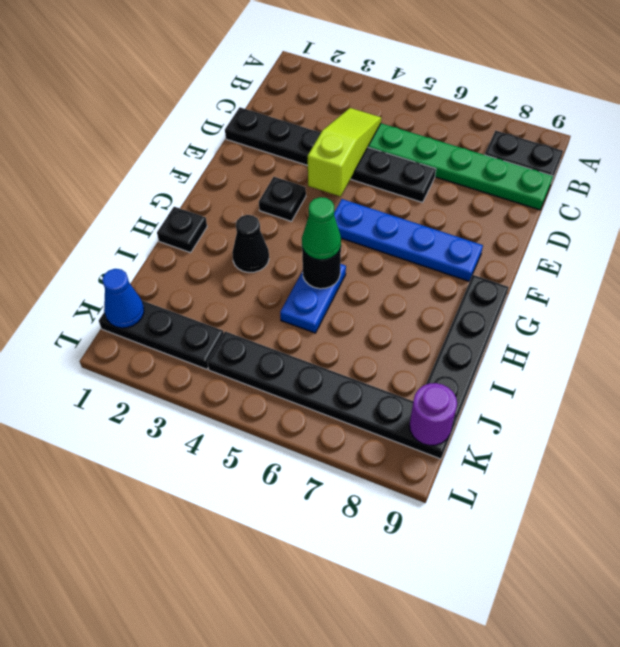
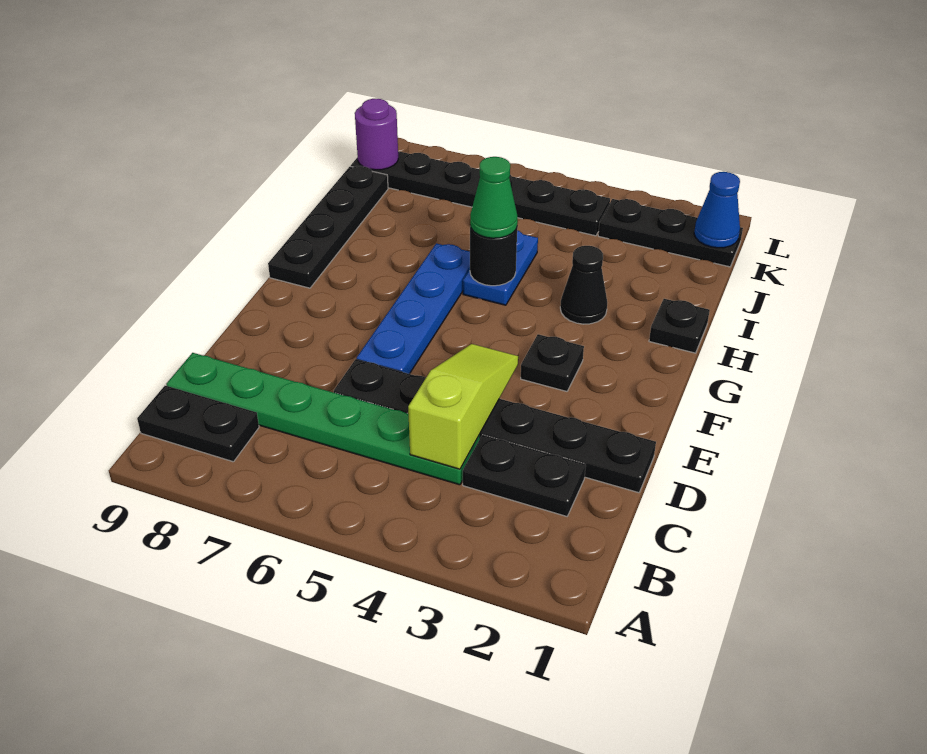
none -> black plate C2:C3 level 1
lime slope C4:E4 level 2 top E -> lime slope C4:E4 level 2 top C
blue plate F5:F8 level 1 -> blue plate E6:H6 level 1

